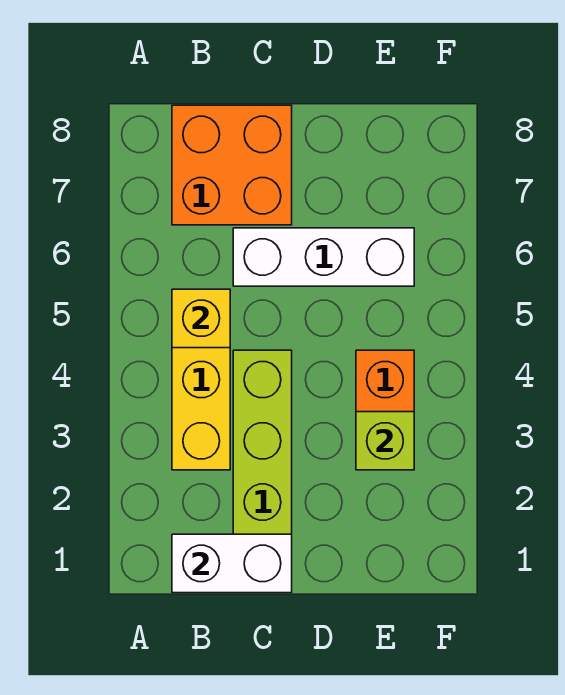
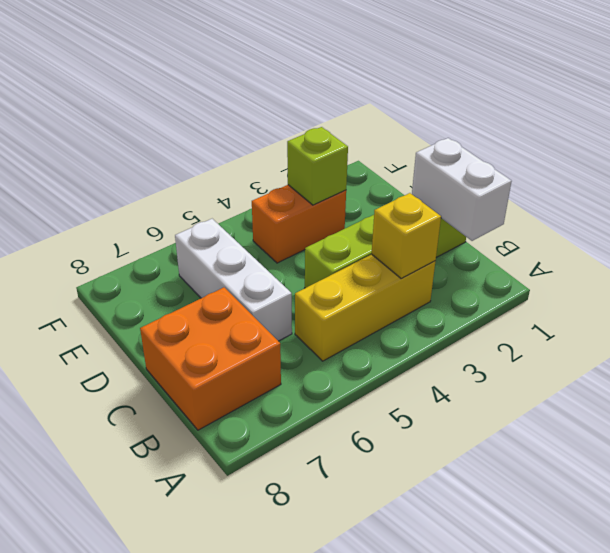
yellow brick B5 level 2 -> yellow brick B3 level 2

